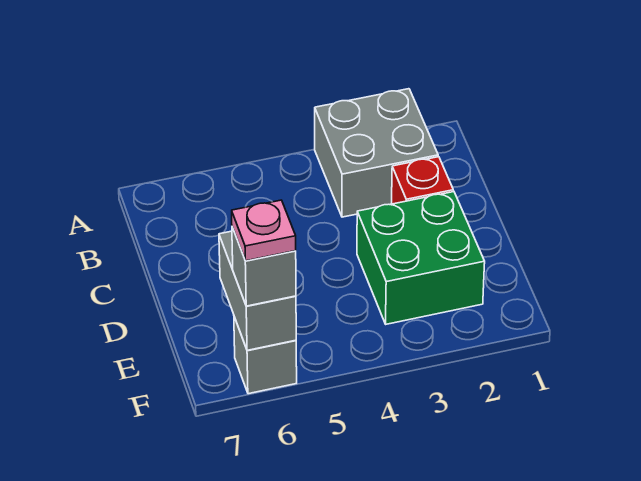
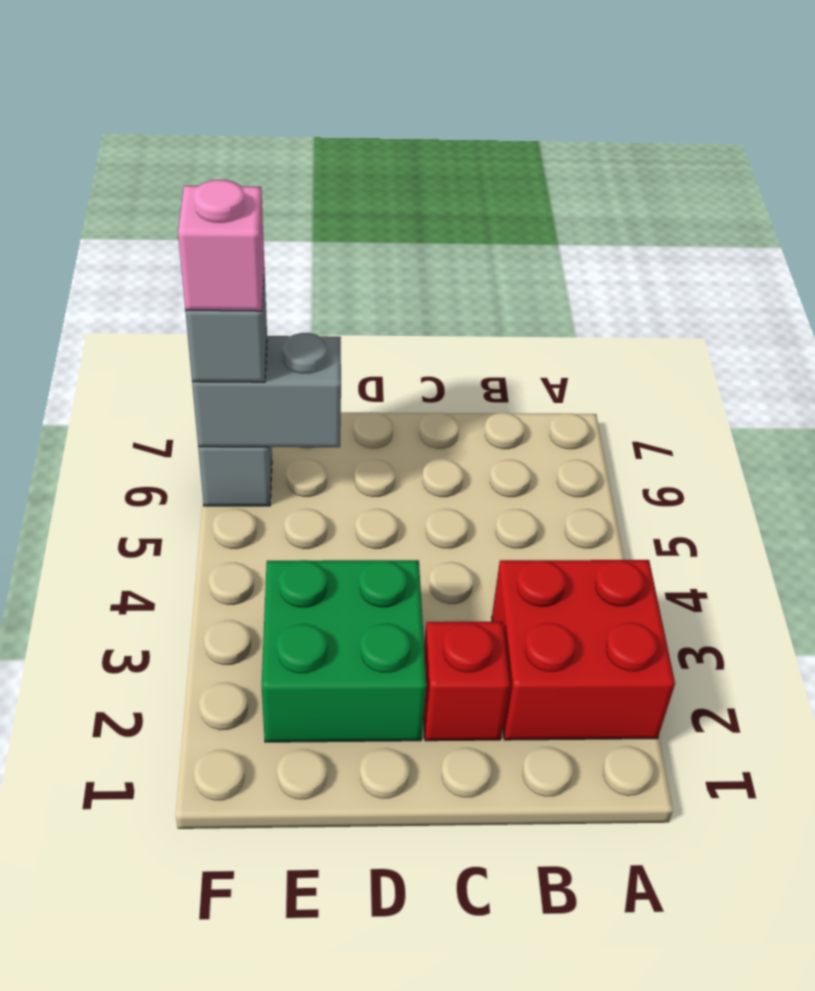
grey brick A2:B3 level 1 -> red brick A2:B3 level 1
pink plate F6 level 4 -> pink brick F6 level 4

